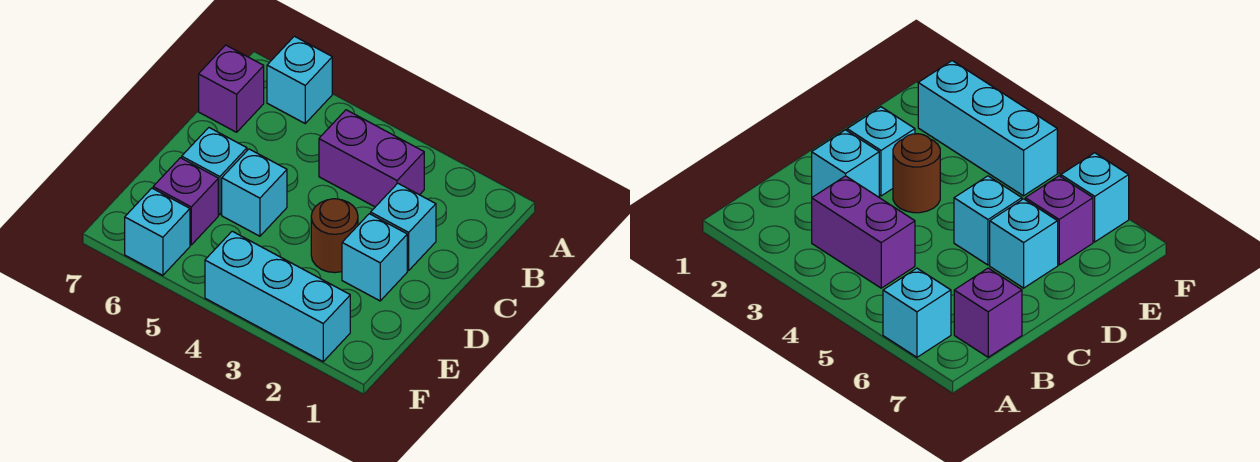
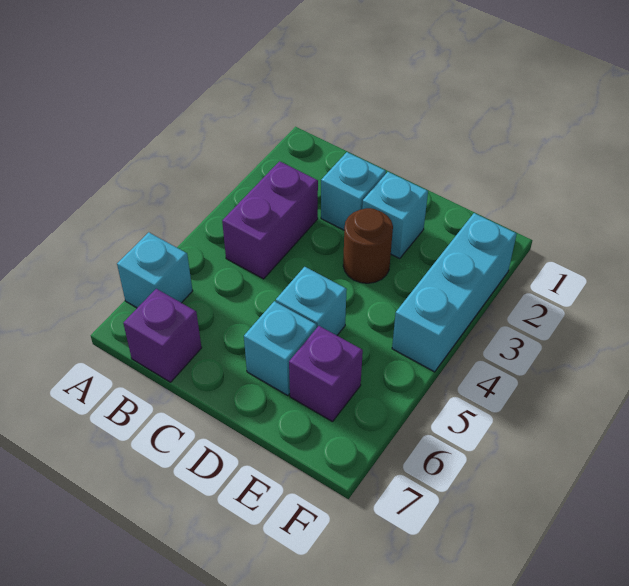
cyan brick F6 level 1 -> none

